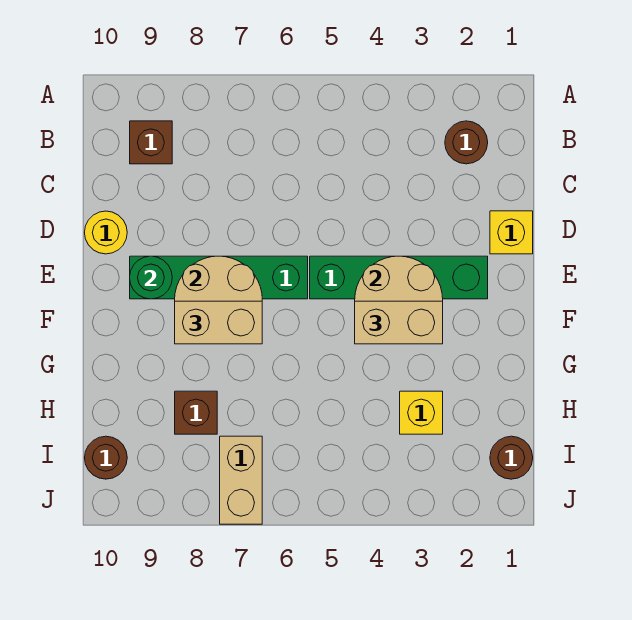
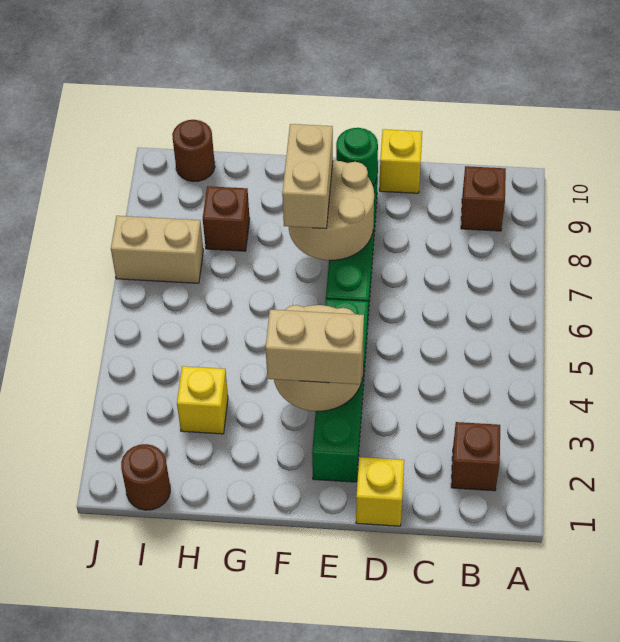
brown round brick B2 level 1 -> brown brick B2 level 1
yellow round brick D10 level 1 -> yellow brick D10 level 1
tan brick F3:F4 level 3 -> tan brick E3:F3 level 3

